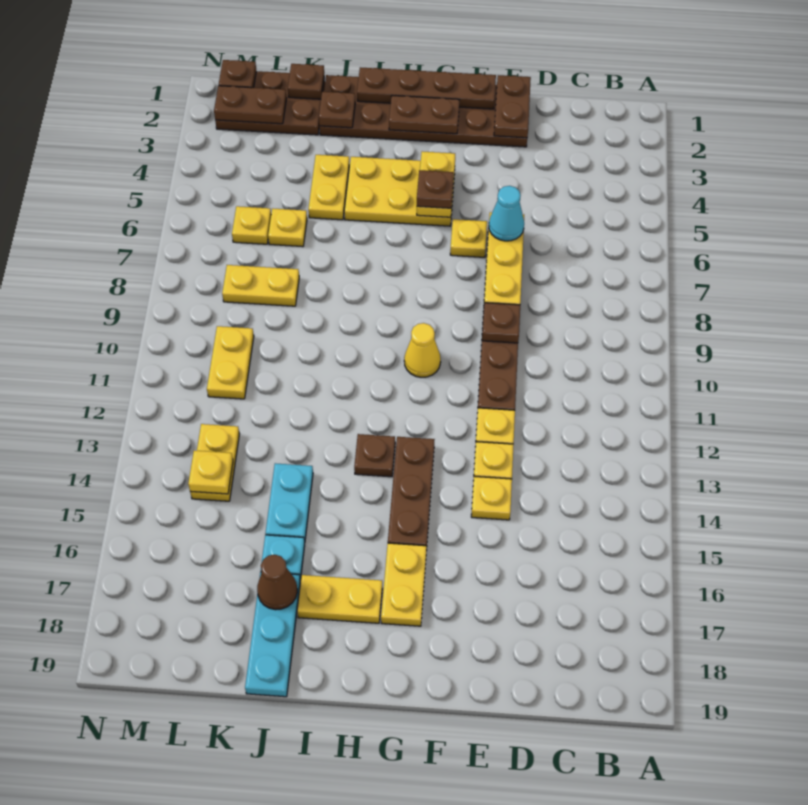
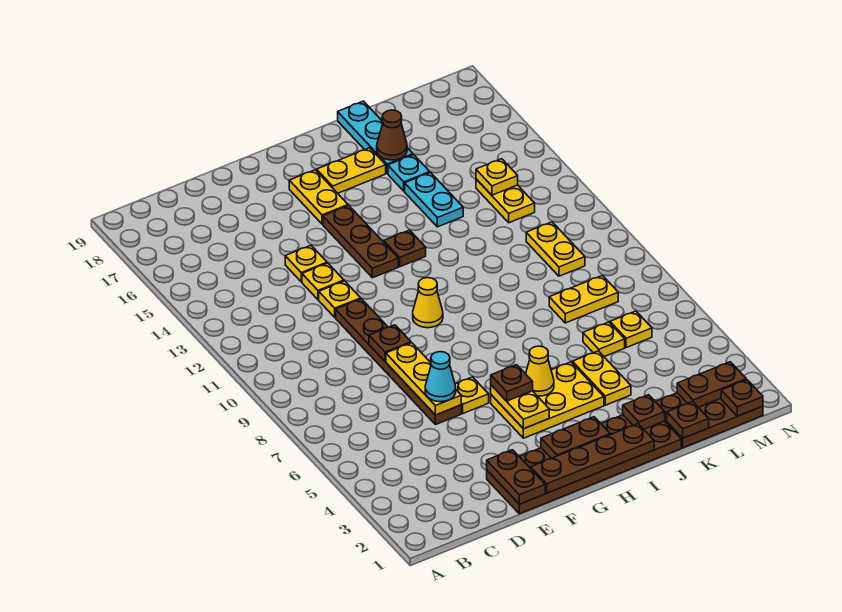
none -> yellow cone H5 level 2

